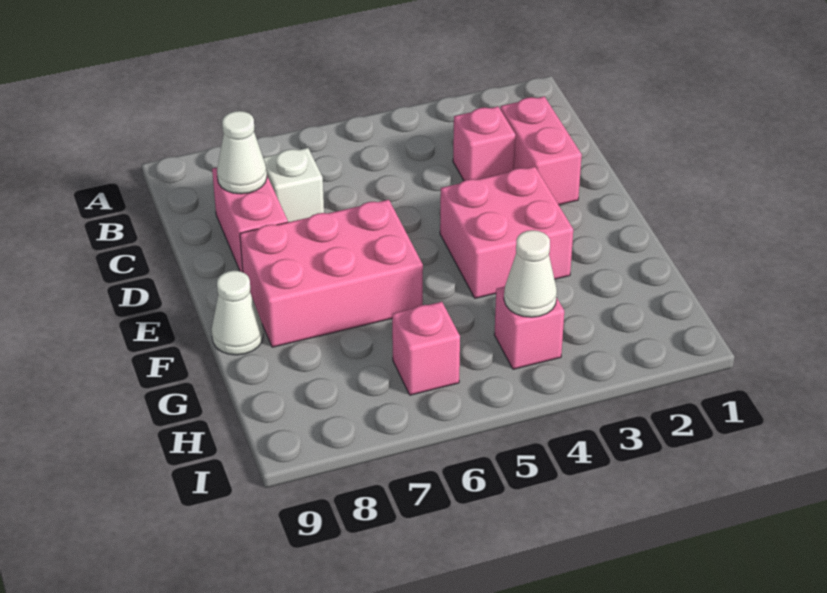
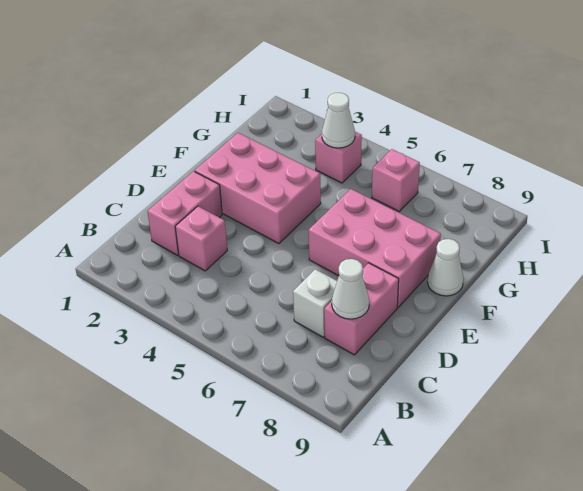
pink brick E3:F4 level 1 -> pink brick E2:F4 level 1

